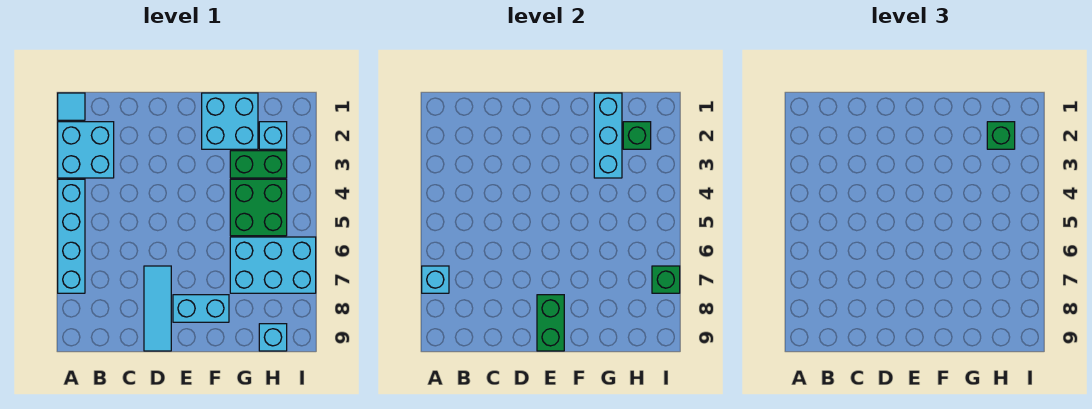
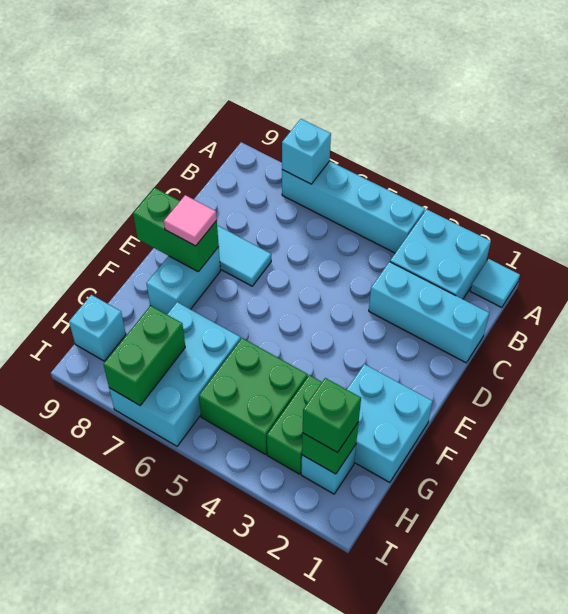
none -> pink tile E8 level 3
cyan brick G1:G3 level 2 -> cyan brick C1:C3 level 1
green brick I7 level 2 -> green brick H7:I7 level 2

